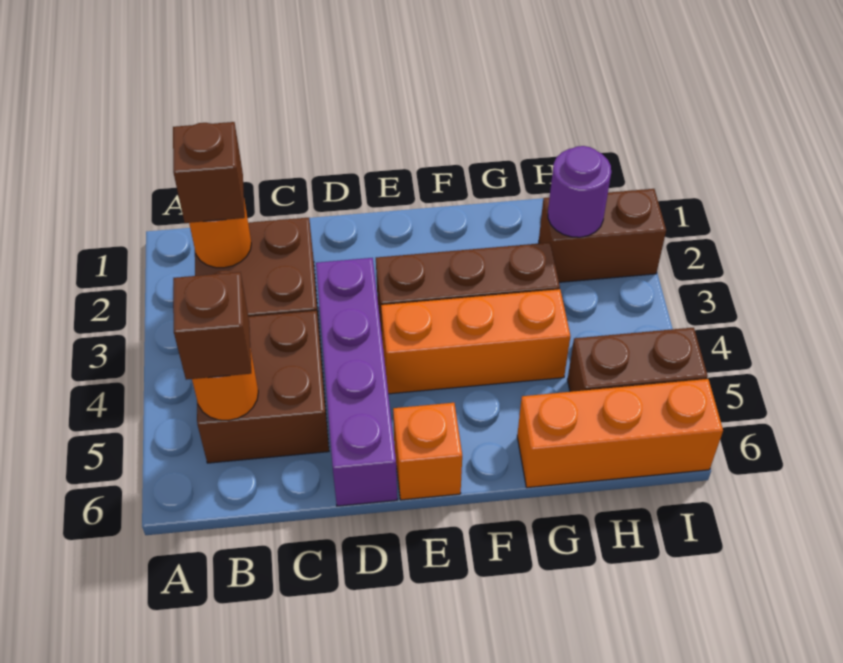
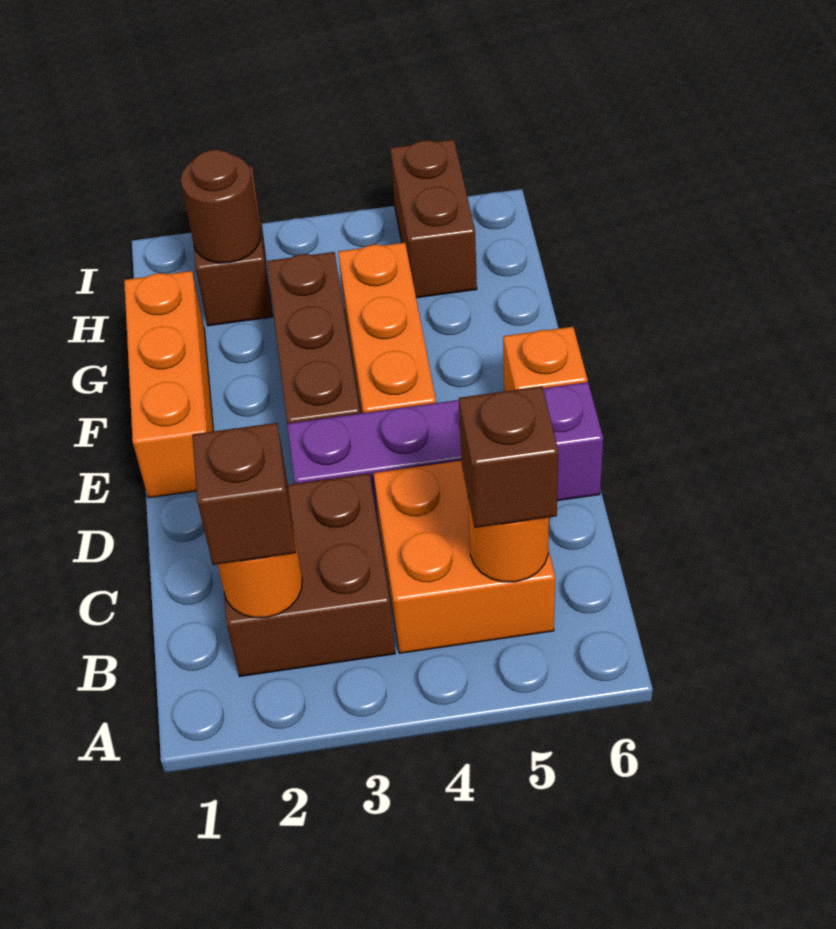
brown brick B4:C5 level 1 -> orange brick B4:C5 level 1
orange brick G6:I6 level 1 -> orange brick E1:G1 level 1
purple round brick H2 level 2 -> brown round brick H2 level 2

